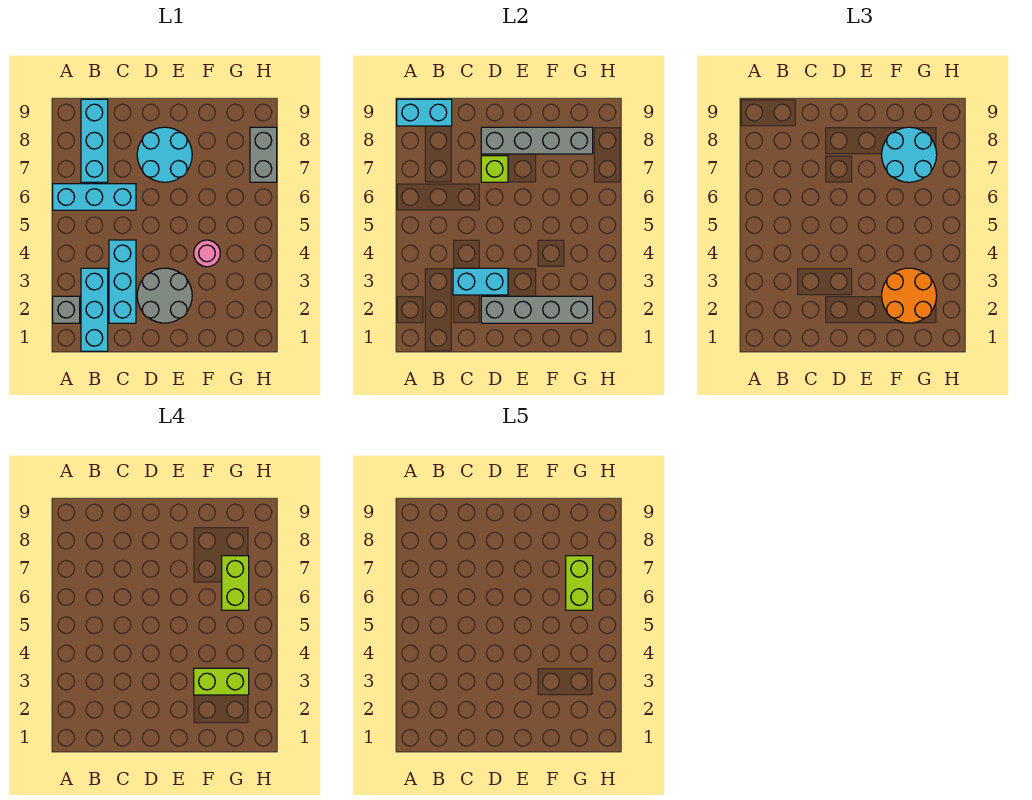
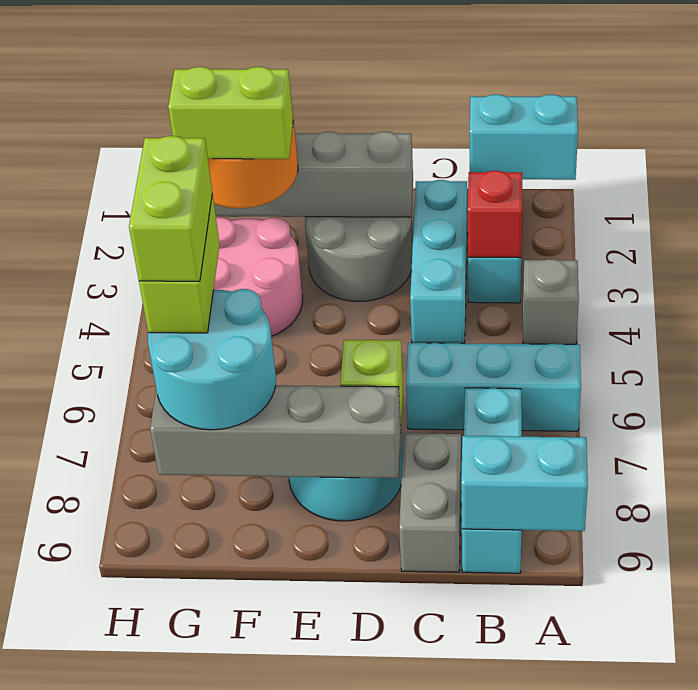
grey brick A2 level 1 -> grey brick A4 level 1
none -> red brick B3 level 2
cyan brick C3:D3 level 2 -> cyan brick A1:B1 level 2
pink round brick F4 level 1 -> pink round brick F3:G4 level 1
grey brick H7:H8 level 1 -> grey brick C8:C9 level 1

